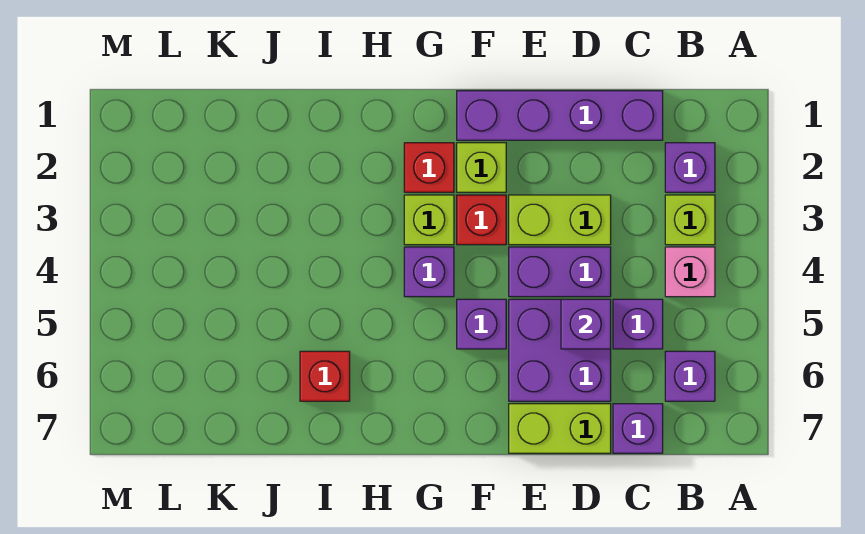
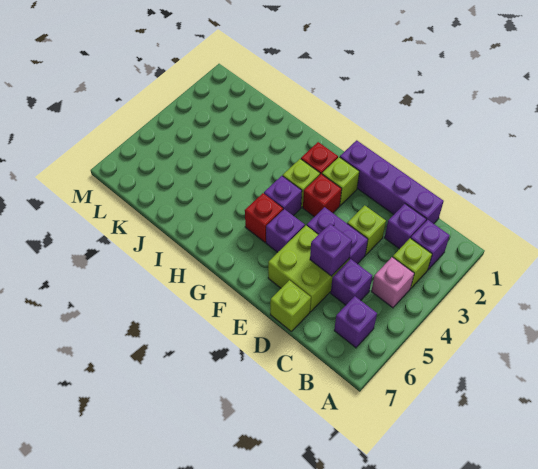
purple brick C7 level 1 -> purple brick C2 level 1
lime brick D3:E3 level 1 -> lime brick D3 level 1
purple brick D5:E6 level 1 -> lime brick D5:E6 level 1
lime brick D7:E7 level 1 -> lime brick D7 level 1
red brick I6 level 1 -> red brick G5 level 1

